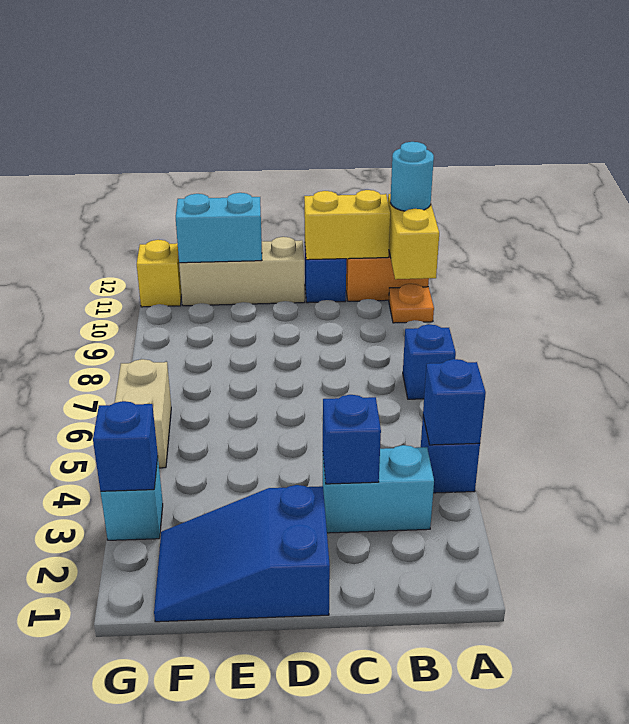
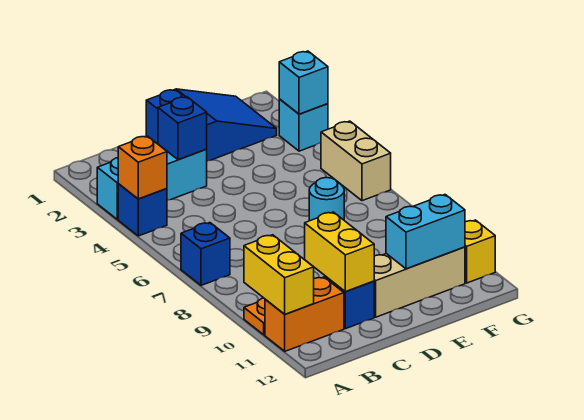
blue brick A4 level 2 -> orange brick A4 level 2
cyan round brick A11 level 3 -> cyan round brick E7 level 1
cyan brick B3:C3 level 1 -> cyan brick A3:C3 level 1
yellow brick B11:C11 level 2 -> yellow brick C10:C11 level 2
blue brick G3 level 2 -> cyan brick G3 level 2

